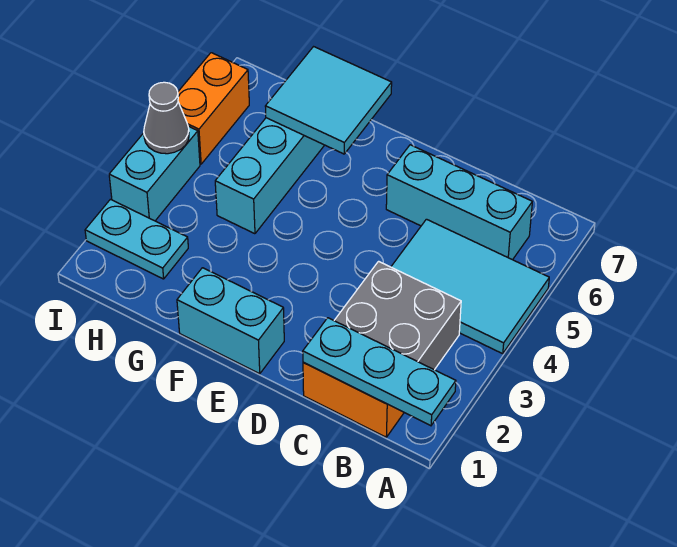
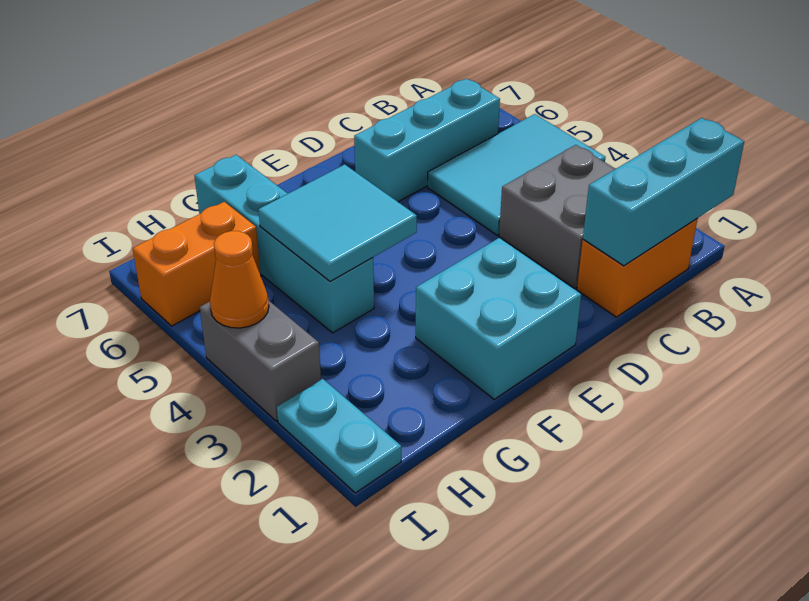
cyan plate A1:C1 level 2 -> cyan brick A1:C1 level 2
cyan brick E1:F1 level 1 -> cyan brick E1:F2 level 1
cyan tile F6:G7 level 2 -> cyan tile F4:G5 level 2
cyan plate H2:I2 level 1 -> cyan plate I1:I2 level 1
cyan brick I3:I4 level 1 -> grey brick I3:I4 level 1
grey cone I4 level 2 -> orange cone I4 level 2
orange brick I5:I6 level 1 -> orange brick H6:I6 level 1

